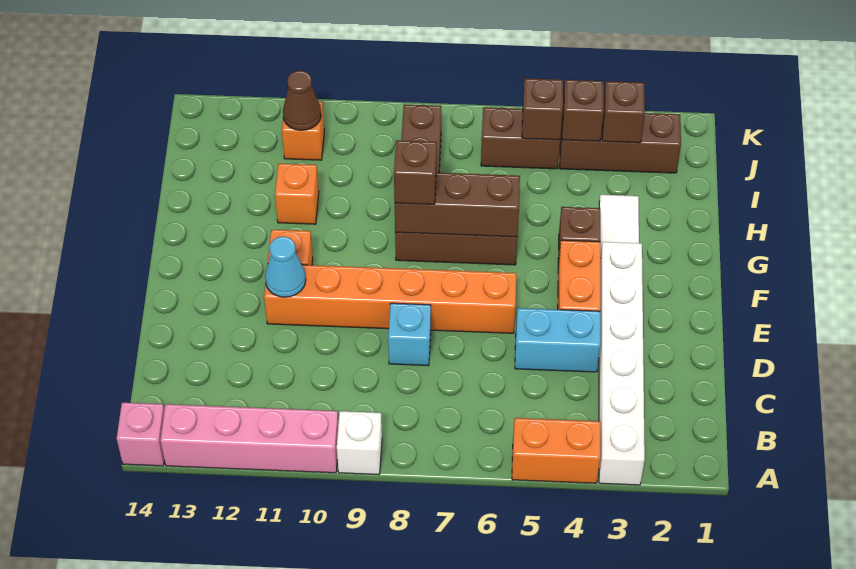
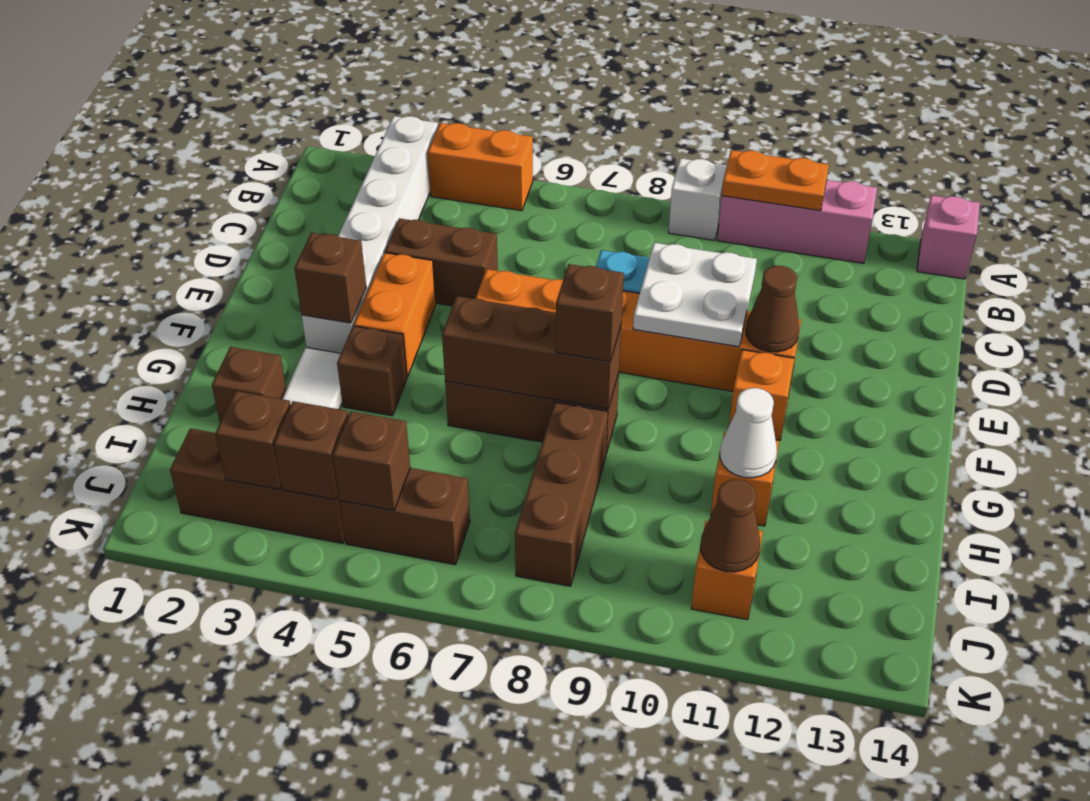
pink brick A10:A13 level 1 -> pink brick A10:A12 level 1
none -> orange plate A10:A11 level 2
cyan brick D4:D5 level 1 -> brown brick D4:D5 level 1
none -> white plate D9:E10 level 2
cyan cone E11 level 2 -> brown cone E11 level 2
none -> brown brick F3 level 2
none -> brown brick H2 level 1
none -> white cone H11 level 2

